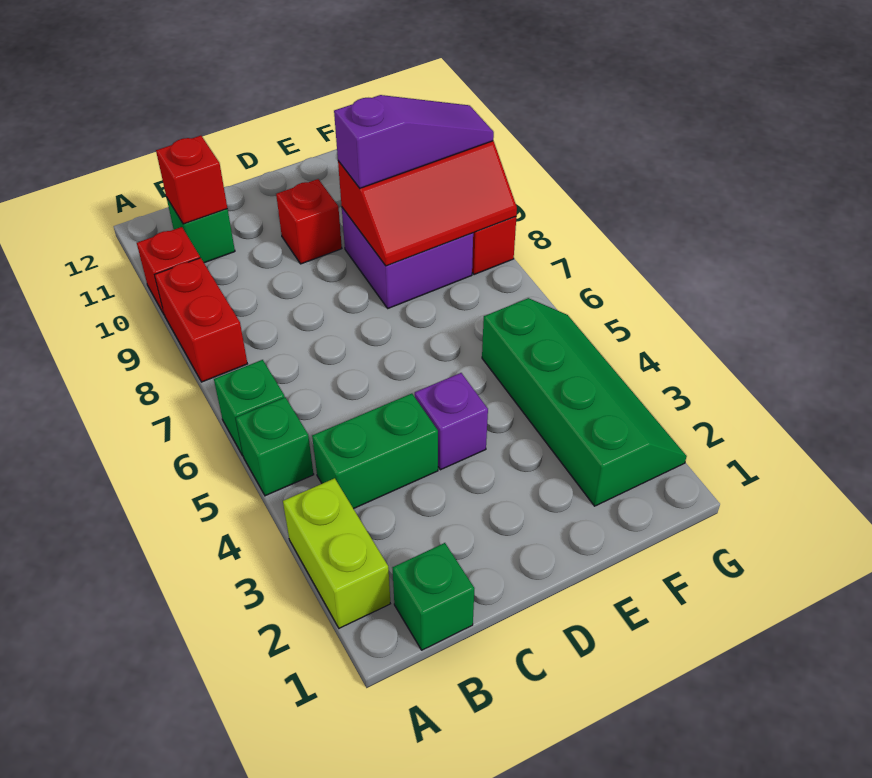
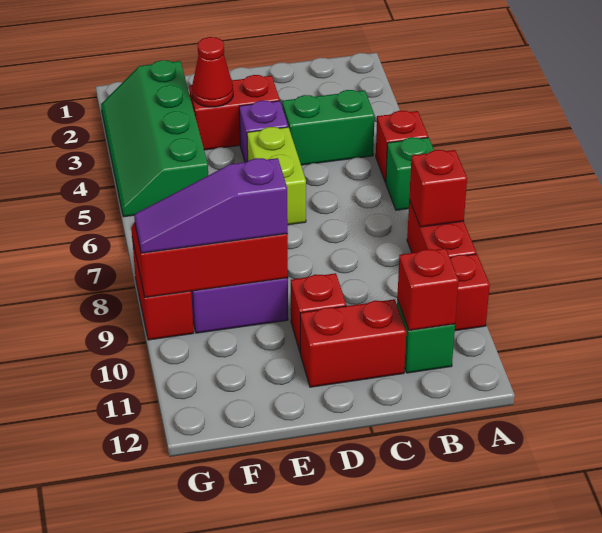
lime brick A2:A3 level 1 -> lime brick D5:D6 level 1
green brick A5 level 1 -> red brick A5 level 1
none -> red brick A8 level 2
green brick B1 level 1 -> none
none -> red brick C11:D11 level 1
none -> red brick D3:E3 level 1
none -> red cone E3 level 2

